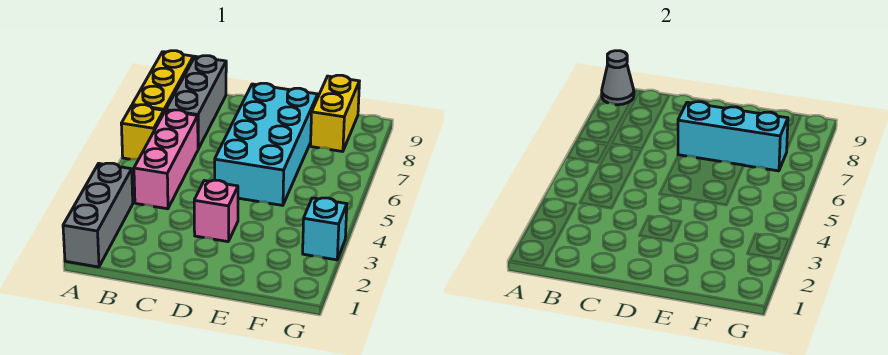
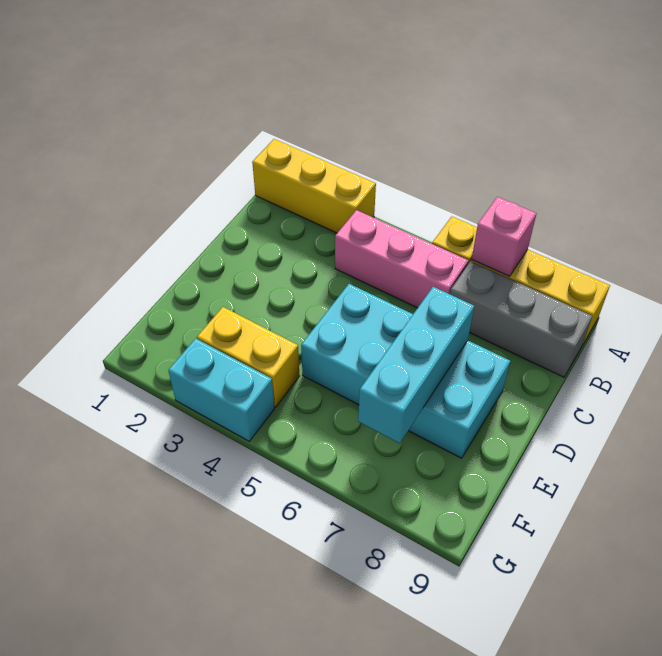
grey brick A1:A3 level 1 -> yellow brick A1:A3 level 1
grey cone A9 level 2 -> none
pink brick D3 level 1 -> pink brick A7 level 2
yellow brick F8:F9 level 1 -> yellow brick F3:F4 level 1
cyan brick G3 level 1 -> cyan brick G3:G4 level 1

